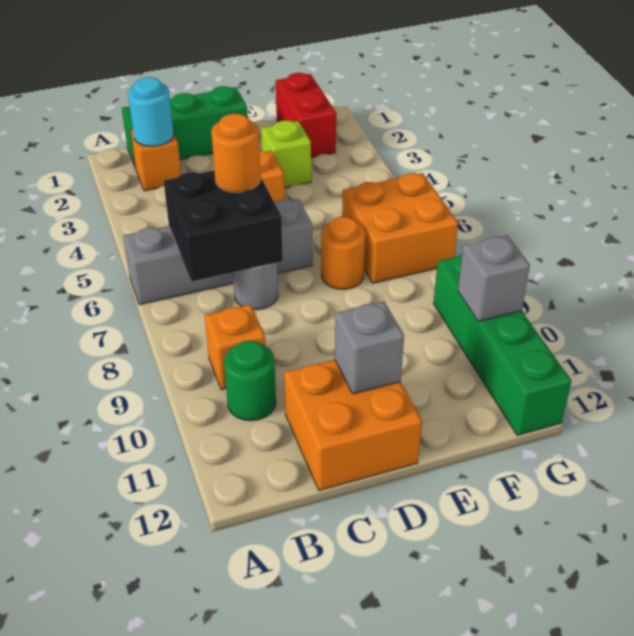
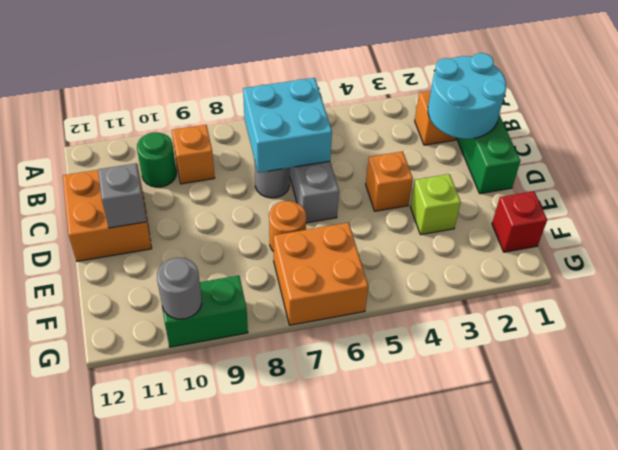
cyan round brick B2 level 2 -> cyan round brick B1:C2 level 2
black brick B6:C7 level 2 -> cyan brick B6:C7 level 2
orange round brick C6 level 3 -> none
red brick F1:F2 level 1 -> red brick F1 level 1
green brick G9:G12 level 1 -> green brick G9:G10 level 1
grey brick G10 level 2 -> grey round brick G10 level 2

